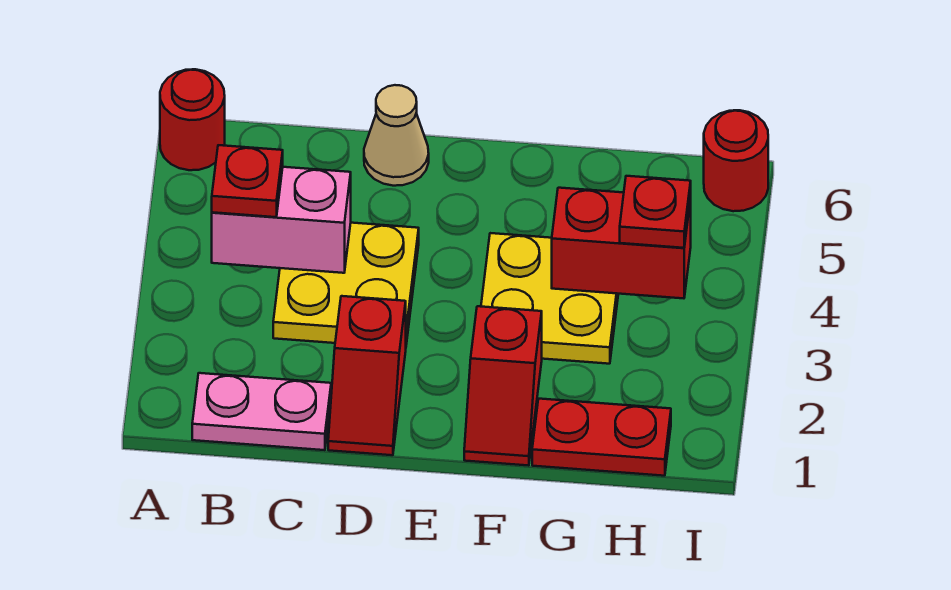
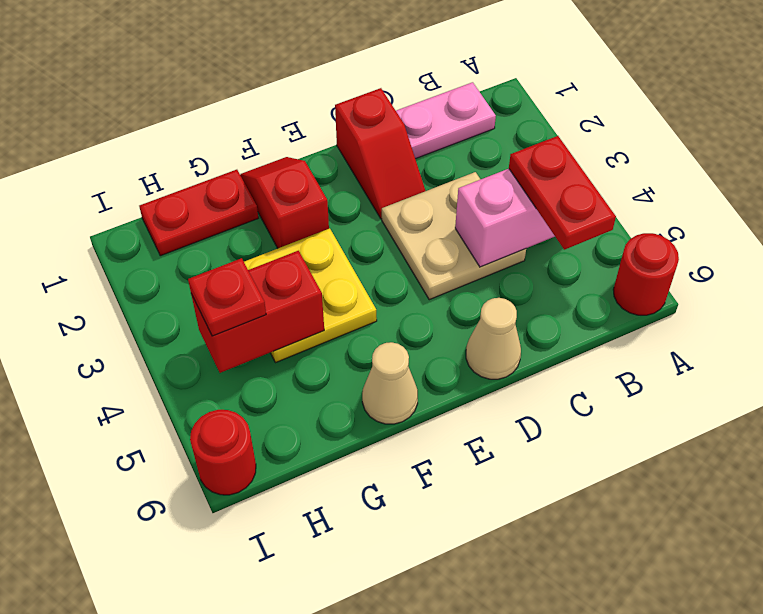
red plate B4 level 3 -> red plate B4:B5 level 3
yellow plate C3:D4 level 1 -> tan plate C3:D4 level 1
red slope D1:D2 level 1 top 2 -> red slope D1:D2 level 1 top 1
none -> tan cone F6 level 1

